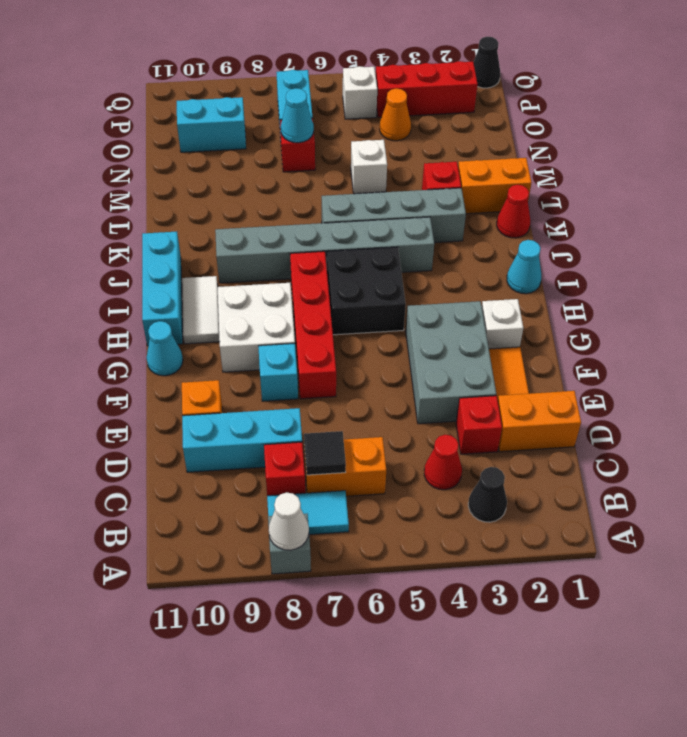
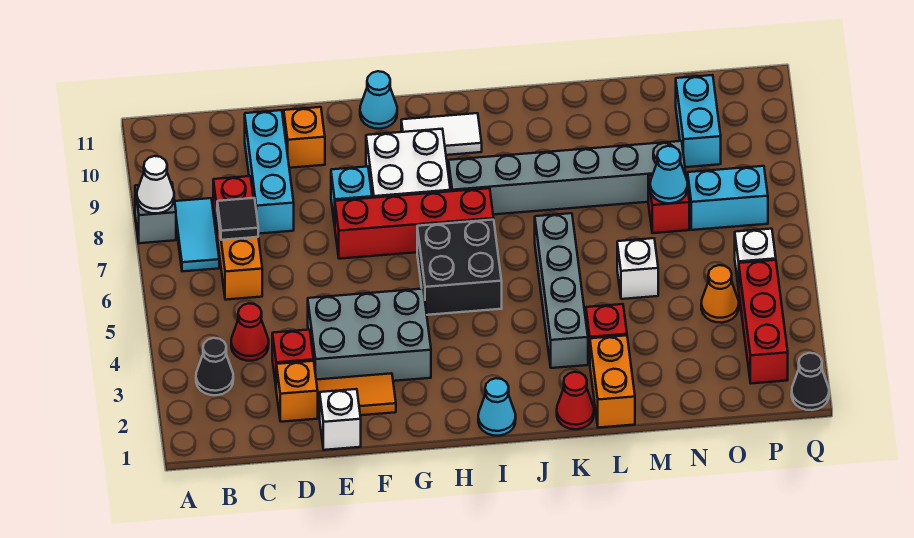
orange brick D1:D2 level 1 -> orange brick D2 level 1
white brick G2 level 1 -> white brick E1 level 1
cyan brick H11:J11 level 1 -> none
grey brick J4:J9 level 1 -> grey brick I8:N8 level 1

